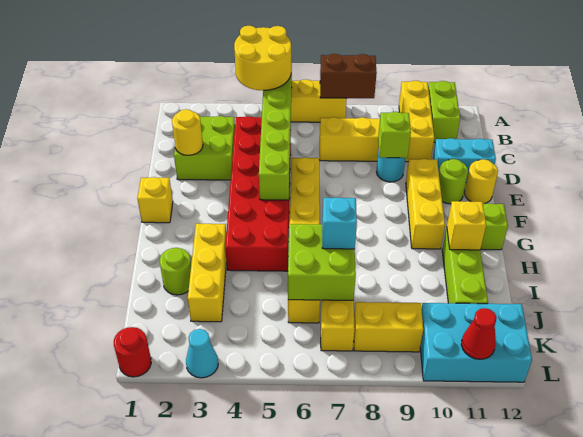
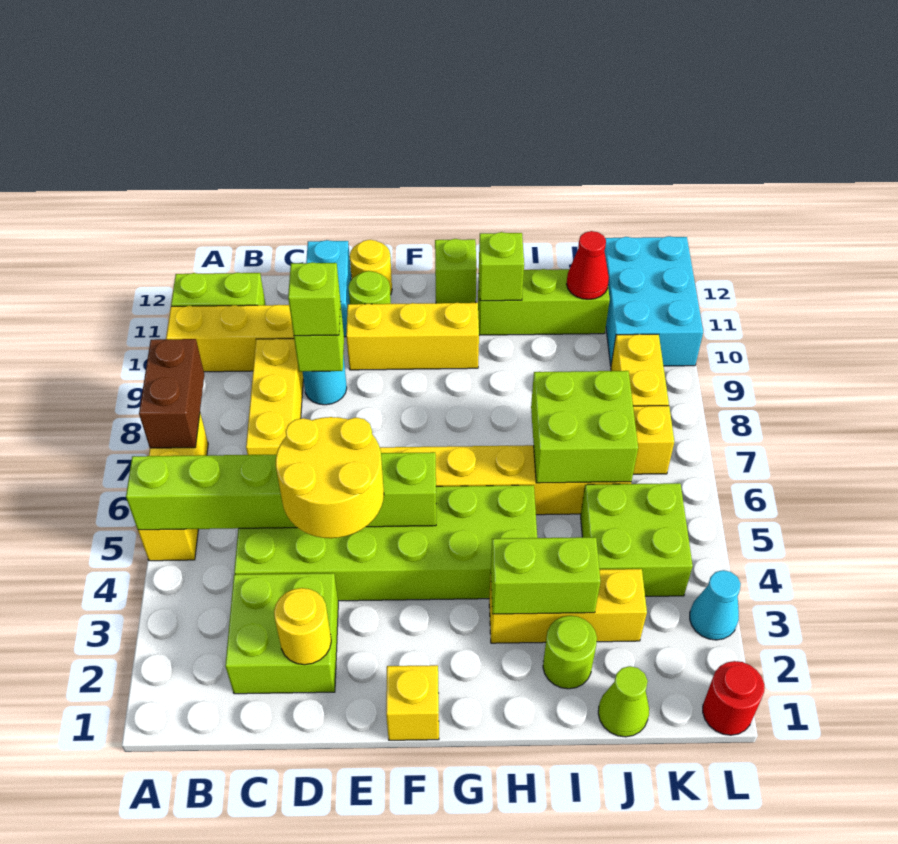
yellow round brick A4:B5 level 3 -> yellow round brick D4:E5 level 3
red brick C4:H5 level 1 -> lime brick C4:H5 level 1
none -> lime brick D9 level 3
none -> lime brick H3:I3 level 2
yellow brick H11 level 2 -> lime brick H11 level 2
cyan brick I7 level 3 -> none
none -> lime cone J1 level 1
none -> lime brick J4:K5 level 1
red cone L11 level 2 -> red cone J11 level 2

